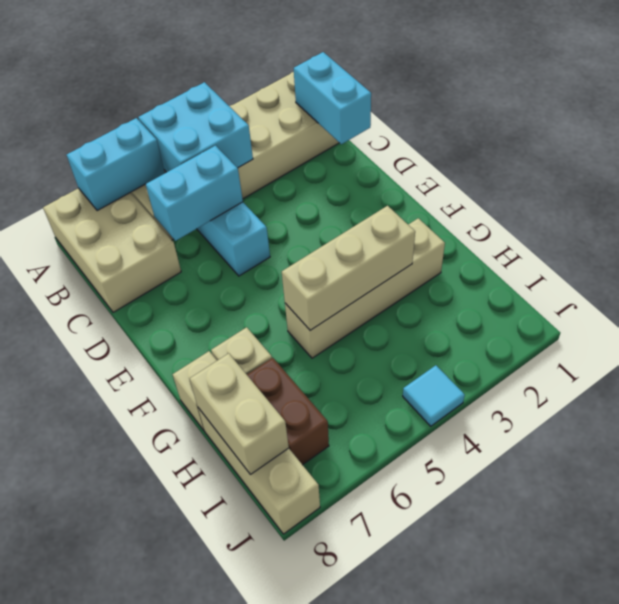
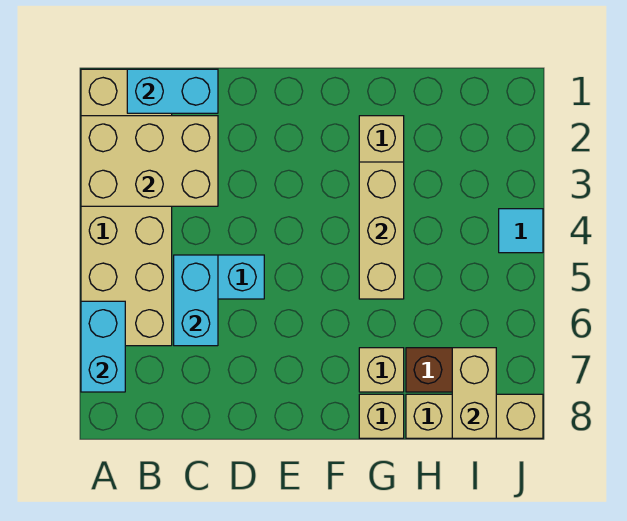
cyan brick A4:B5 level 2 -> none
tan brick A7:C8 level 1 -> tan brick A2:C3 level 2
tan brick H8:I8 level 2 -> tan brick I7:I8 level 2

